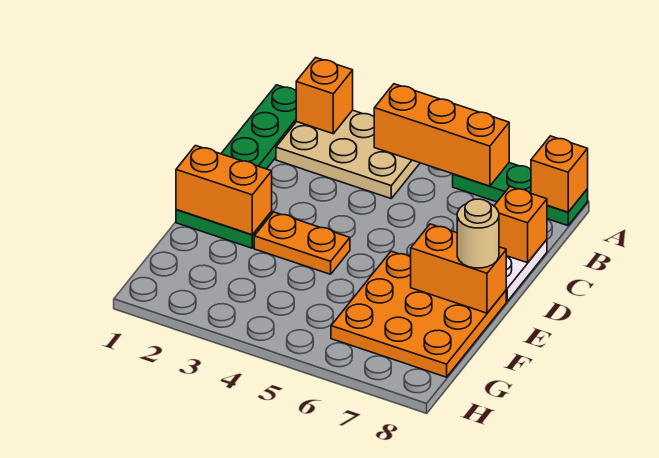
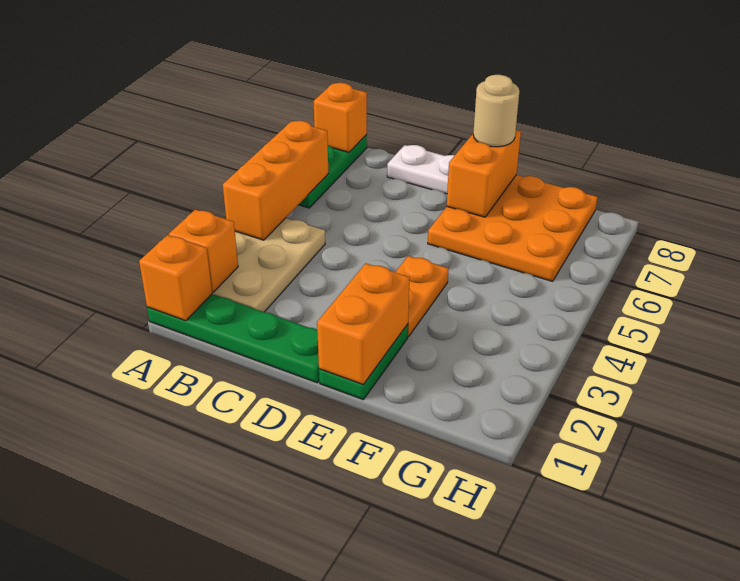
orange brick C8 level 2 -> orange brick A1 level 2

